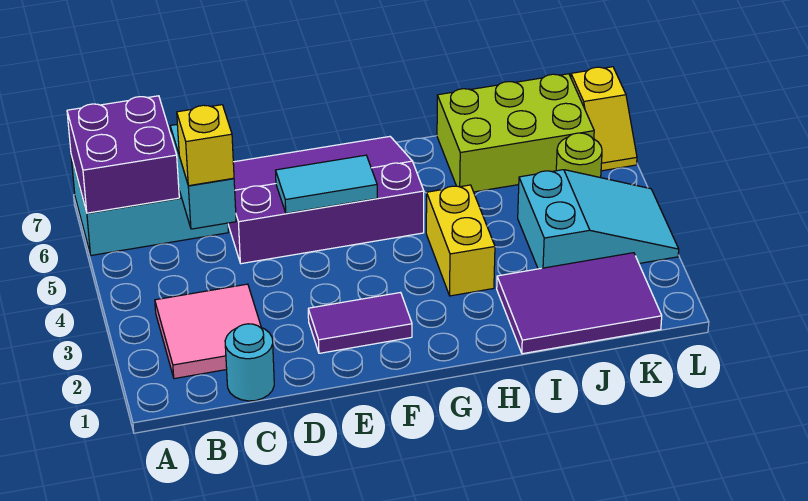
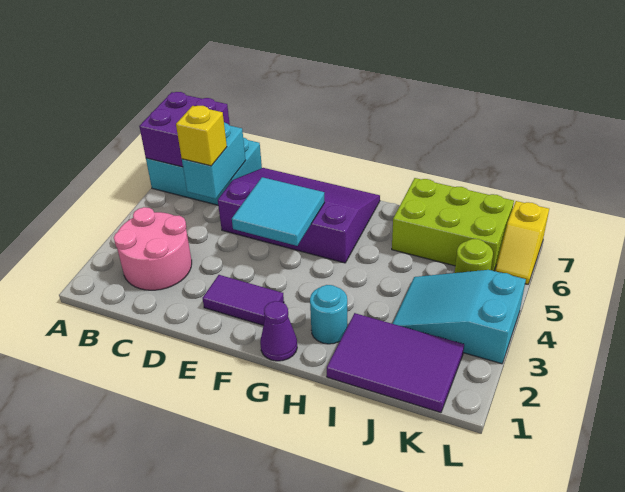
pink tile B2:C3 level 1 -> pink round brick B2:C3 level 1
cyan round brick C1 level 1 -> cyan round brick H2 level 1
cyan tile E5:F5 level 2 -> cyan tile E4:F5 level 2
none -> purple cone G1 level 1
yellow brick H3:H4 level 1 -> none
cyan slope J3:L4 level 1 top J -> cyan slope J3:L4 level 1 top L

